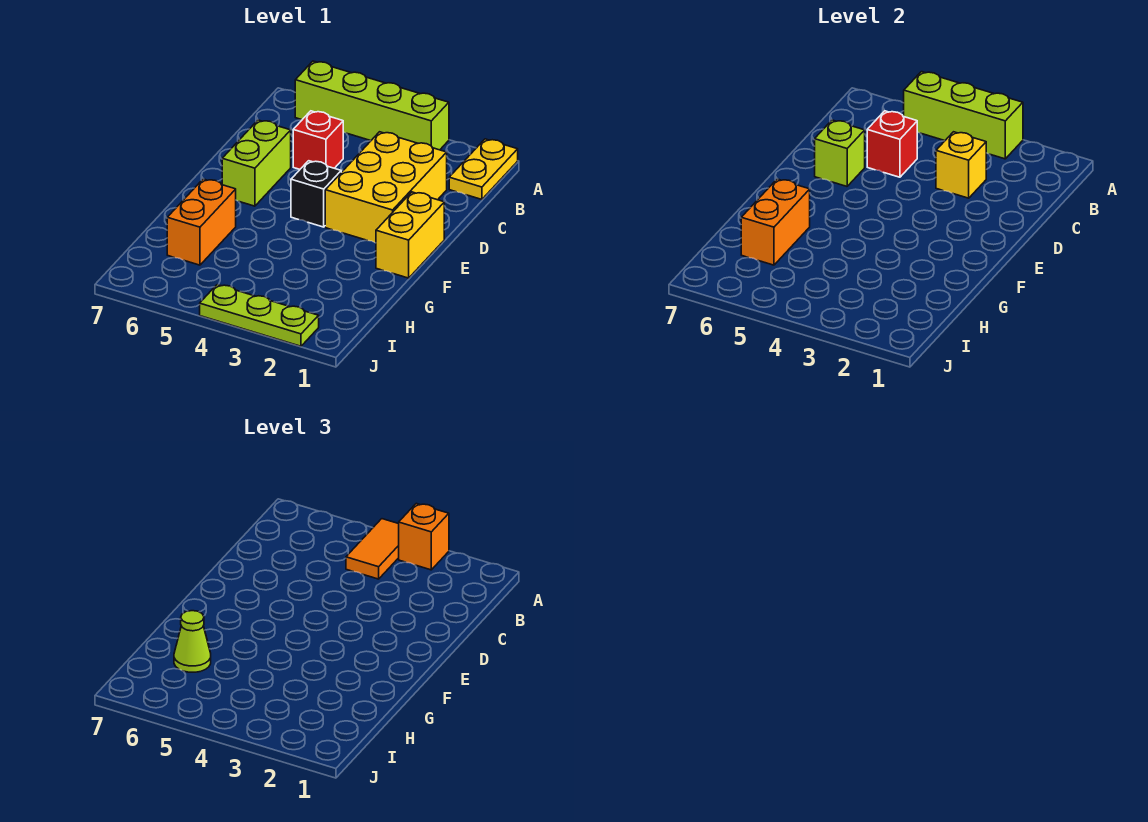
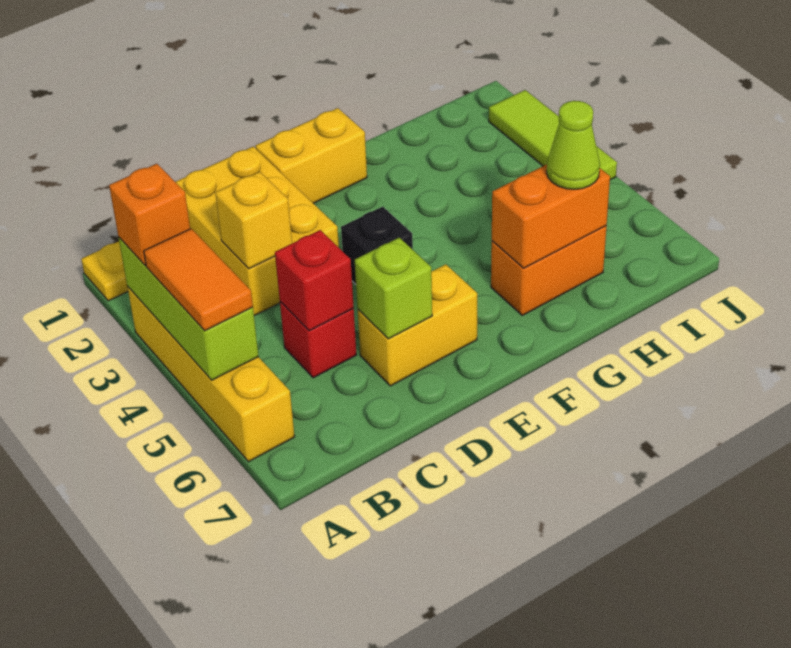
lime brick A3:A6 level 1 -> yellow brick A3:A6 level 1
orange tile A4:B4 level 3 -> orange tile A4:A5 level 3
yellow brick C2:E3 level 1 -> yellow brick C1:D3 level 1
lime brick D6:E6 level 1 -> yellow brick D6:E6 level 1
lime plate J2:J4 level 1 -> lime tile J2:J4 level 1

